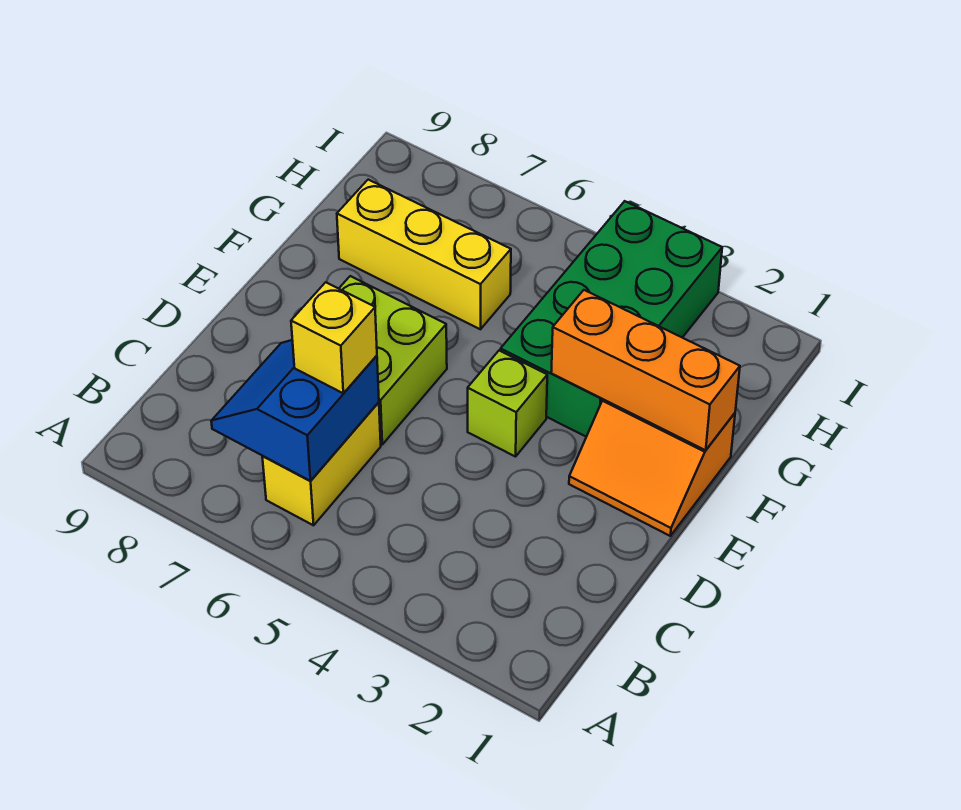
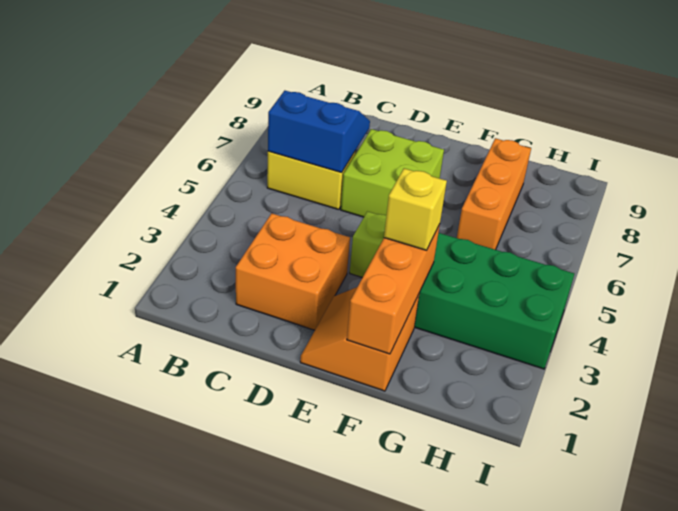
none -> orange brick C2:D3 level 1
yellow brick C6 level 3 -> yellow brick F3 level 3
yellow brick G6:G8 level 1 -> orange brick G6:G8 level 1

